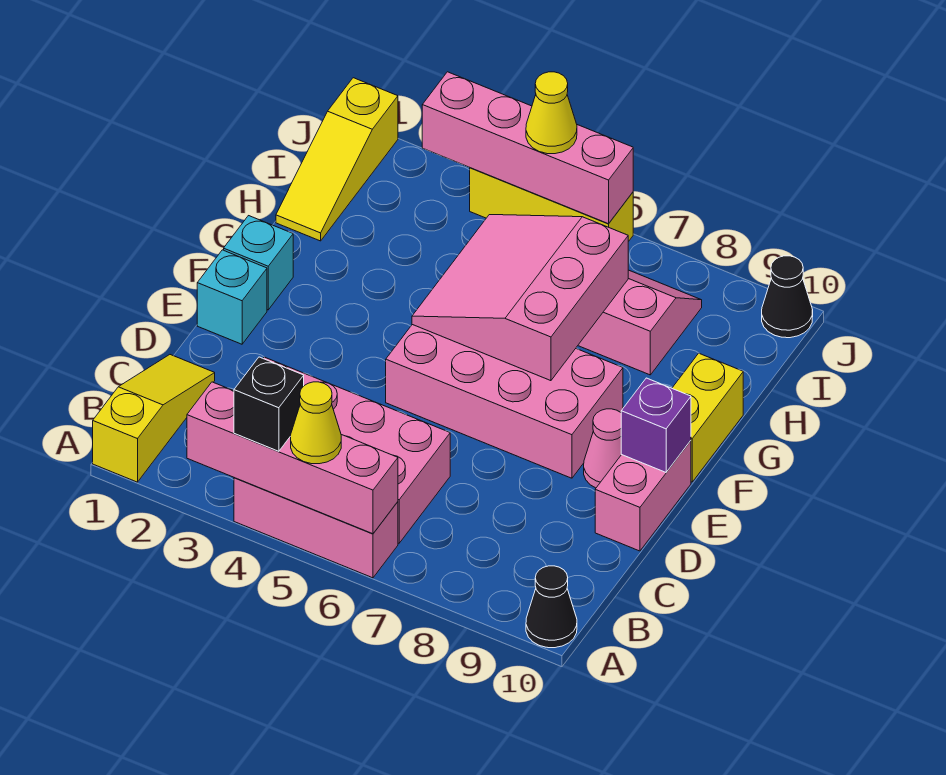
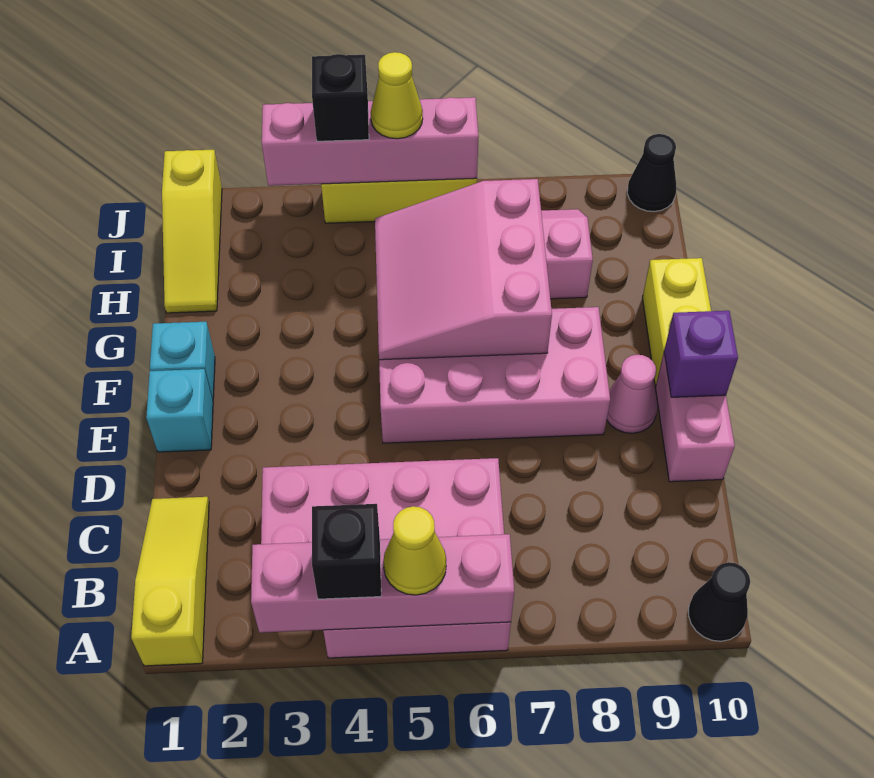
none -> black brick J4 level 3

